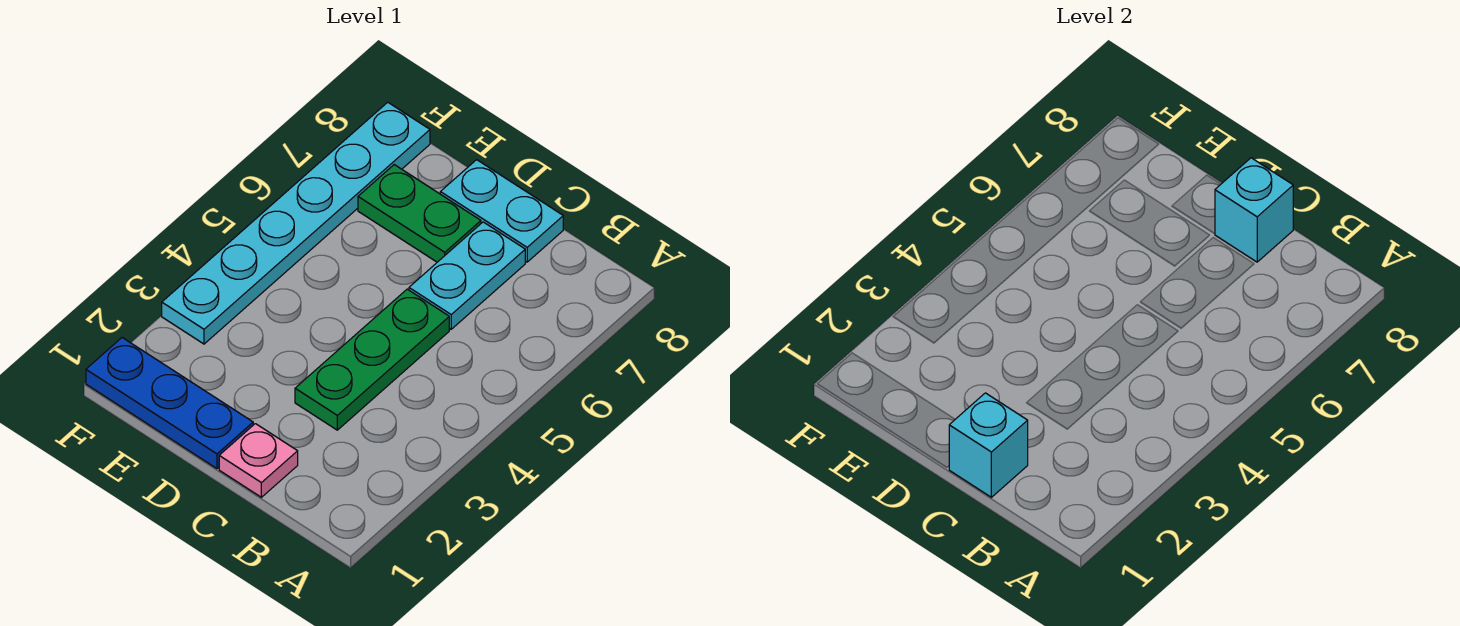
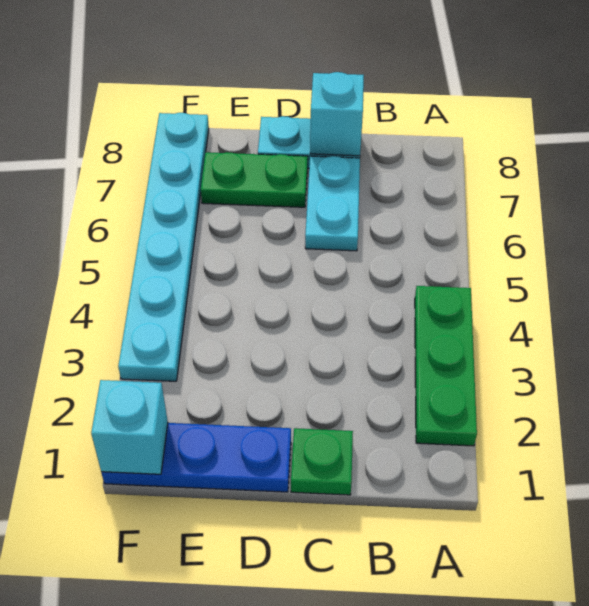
pink plate C1 level 1 -> green plate C1 level 1
cyan brick C1 level 2 -> cyan brick F1 level 2
green plate C3:C5 level 1 -> green plate A2:A4 level 1

